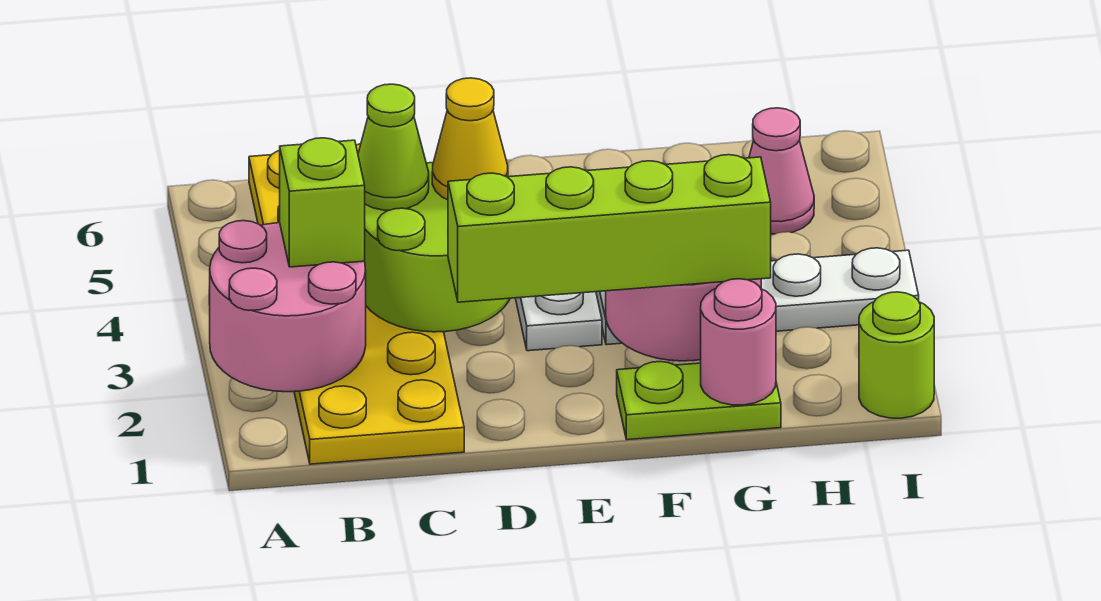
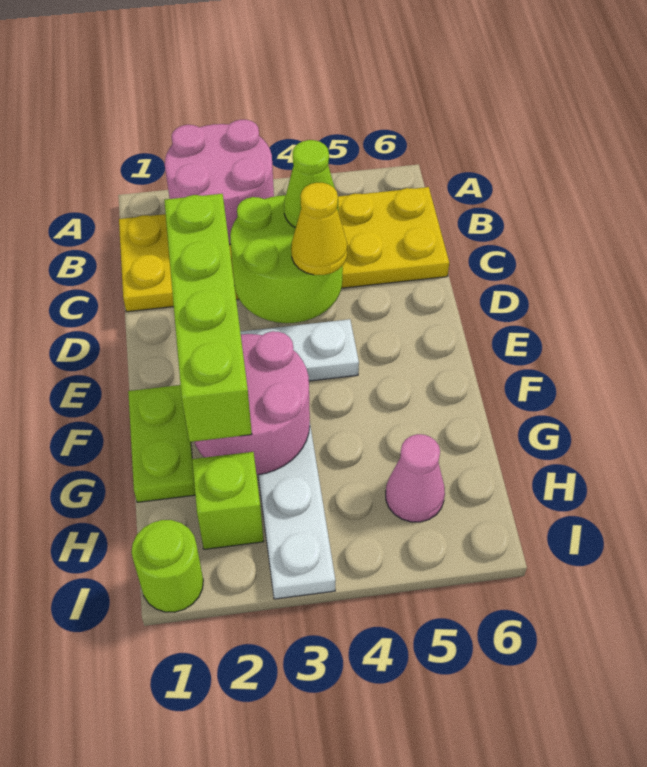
lime brick B3 level 3 -> lime brick H2 level 1
pink round brick G1 level 2 -> none

